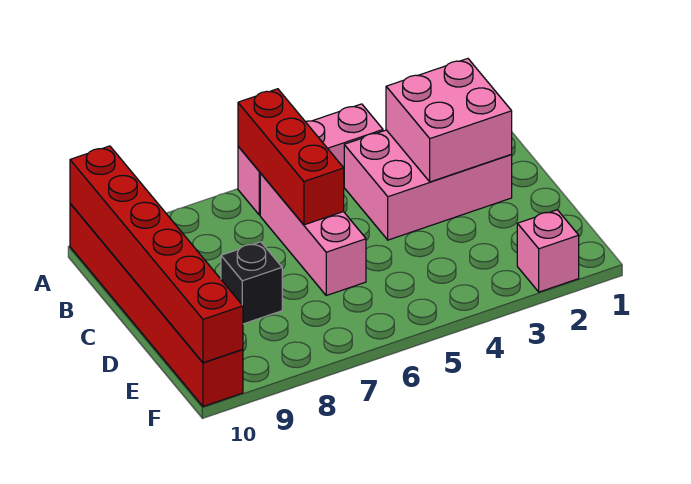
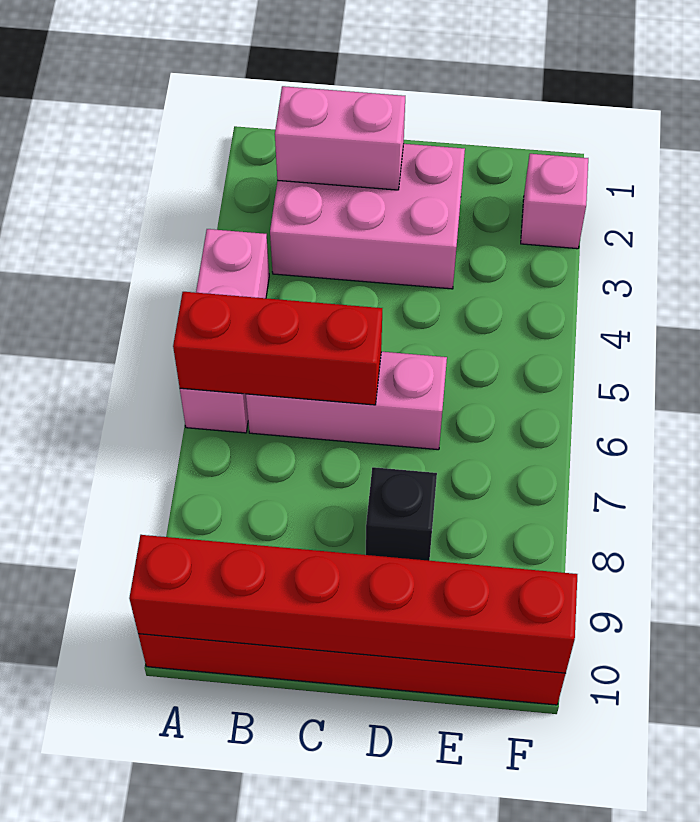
pink brick B2:C4 level 1 -> pink brick B2:D3 level 1
pink brick B2:C3 level 2 -> pink brick B2:C2 level 2

